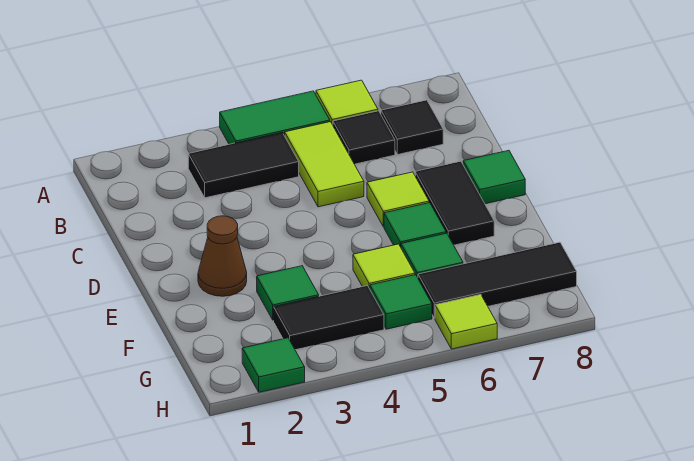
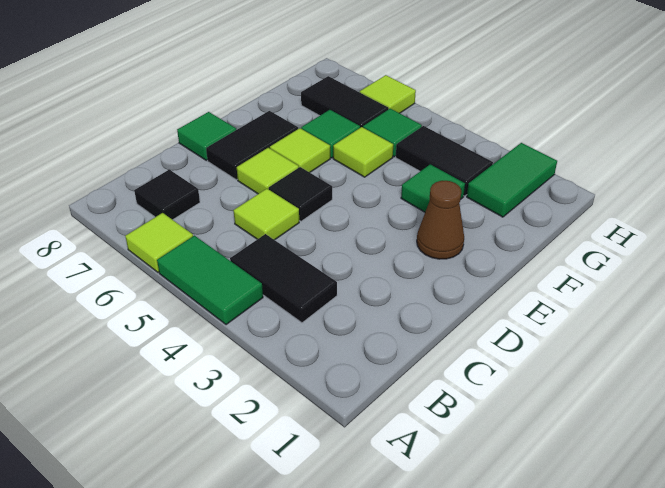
lime tile B5:C5 level 1 -> lime tile C5 level 1
black tile B6 level 1 -> black tile D5 level 1
green tile E6 level 1 -> lime tile E6 level 1
black tile G6:G8 level 1 -> black tile G6:G7 level 1
green tile H2 level 1 -> green tile G2:H2 level 1

